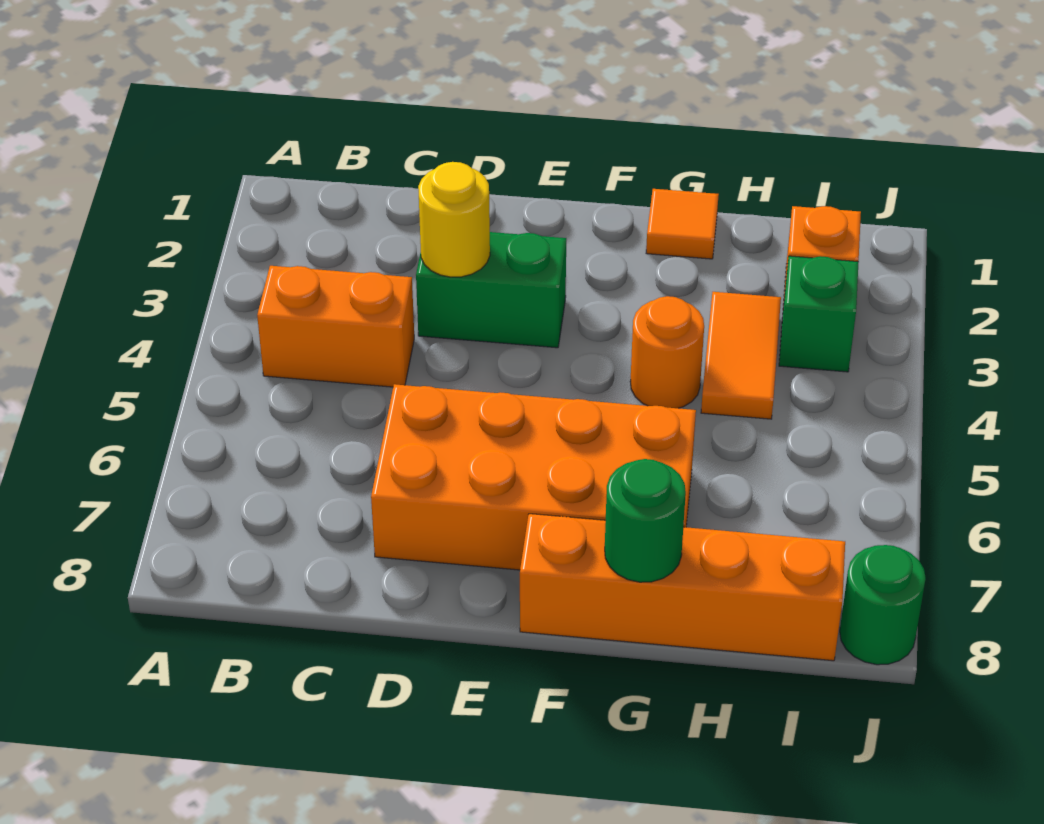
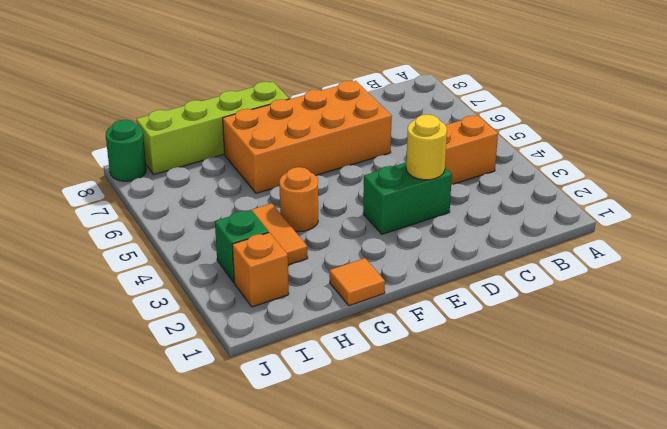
orange brick F8:I8 level 1 -> lime brick F8:I8 level 1
green round brick G8 level 2 -> none

